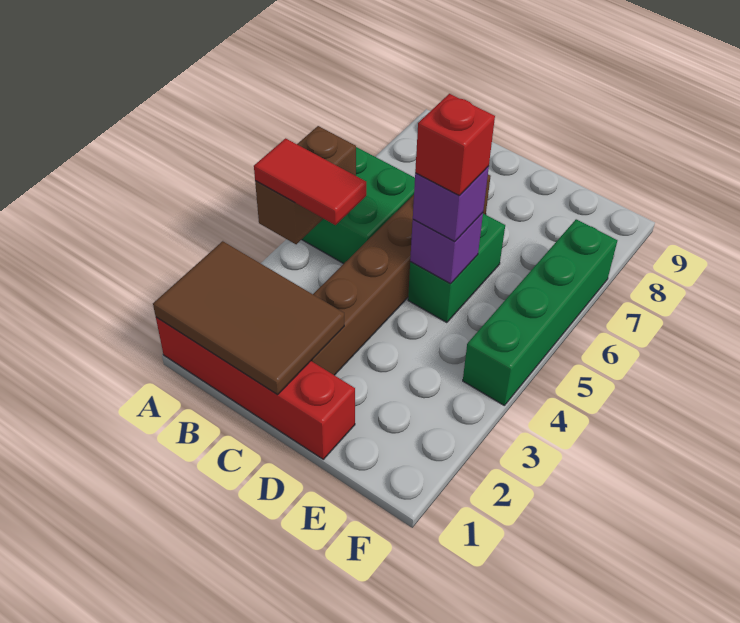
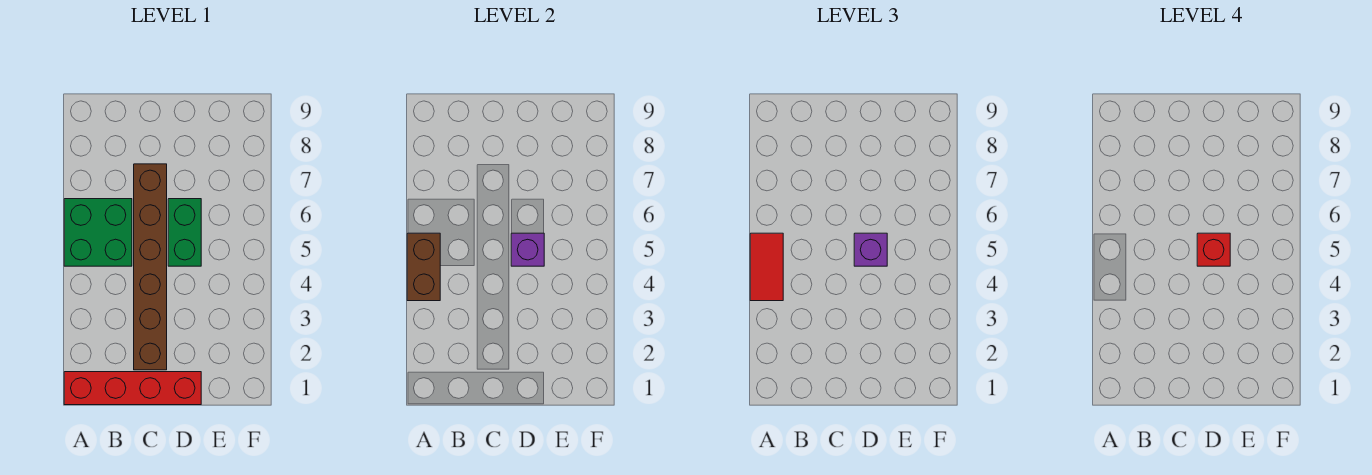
brown tile A1:C2 level 2 -> none
red tile A4:B4 level 3 -> red tile A4:A5 level 3
green brick F4:F7 level 1 -> none

